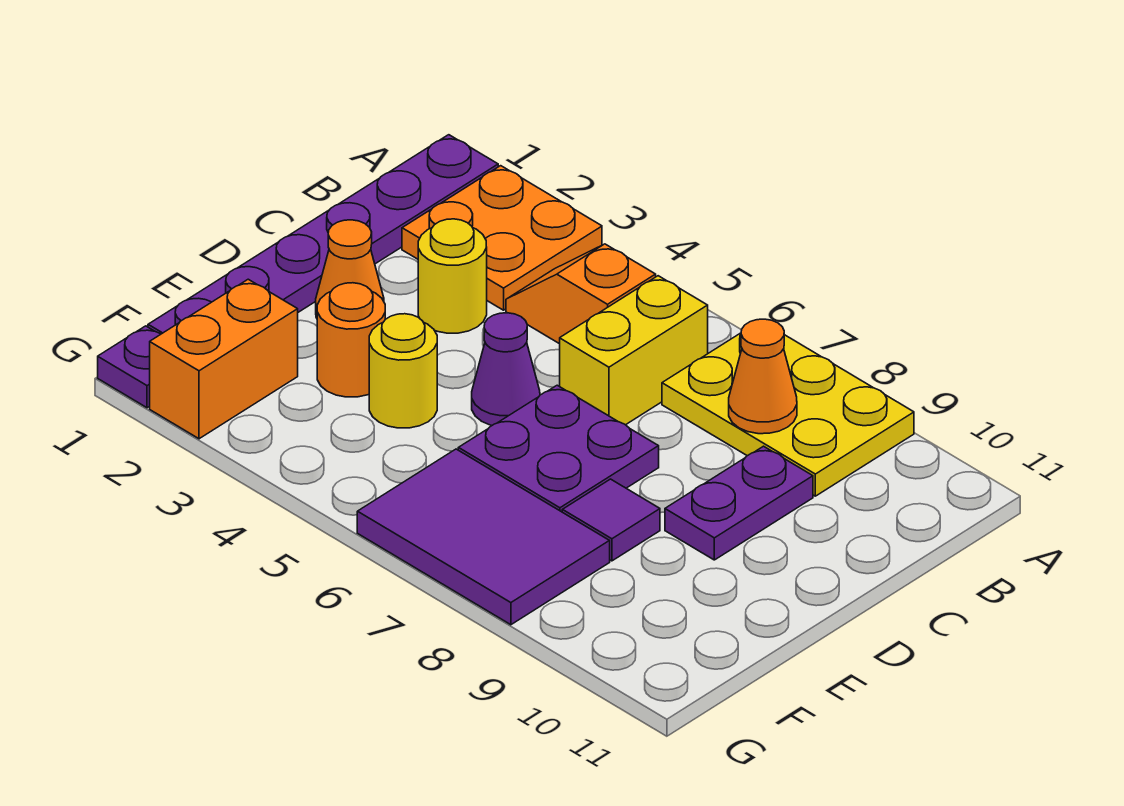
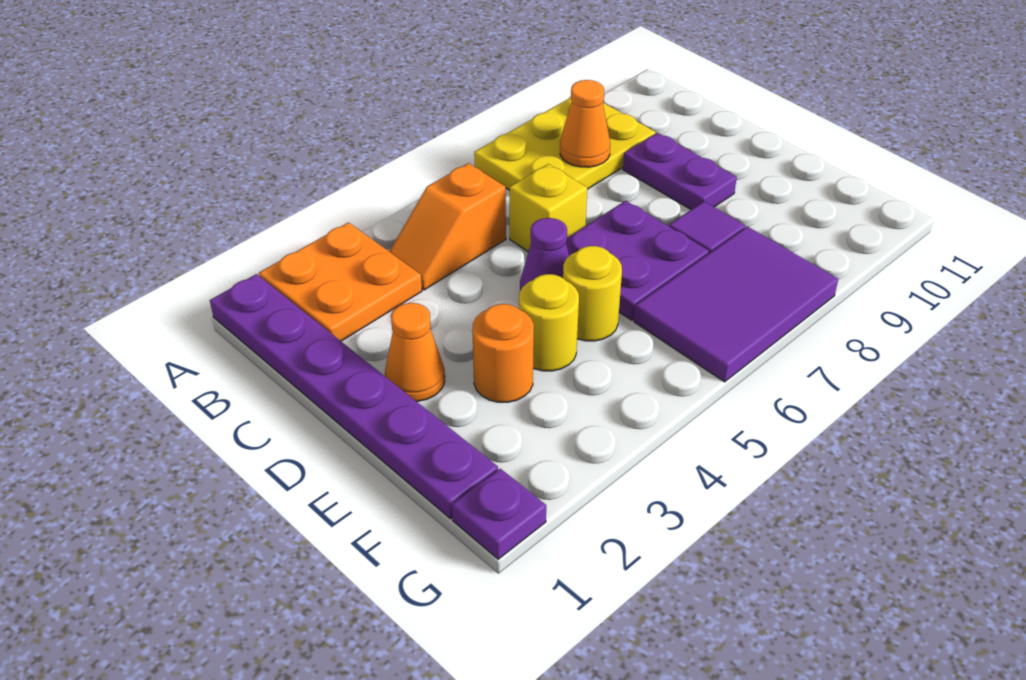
yellow brick B6:C6 level 1 -> yellow brick C6 level 1
yellow round brick C3 level 1 -> yellow round brick E5 level 1
orange brick F2:G2 level 1 -> none

